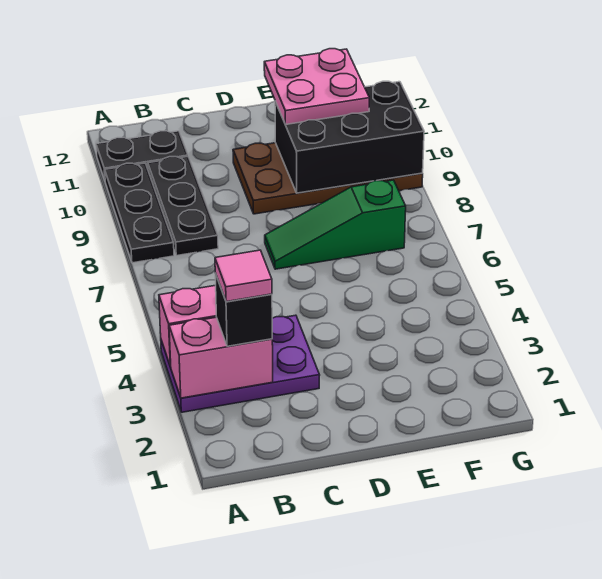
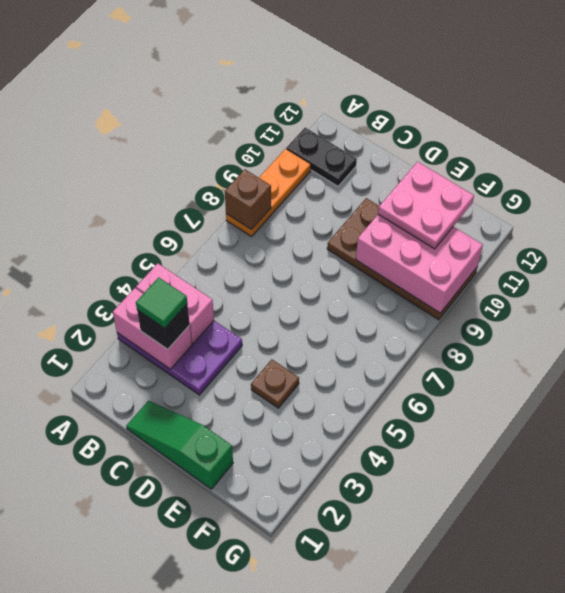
black plate A8:A10 level 1 -> orange plate A8:A10 level 1
none -> brown brick A8 level 2
pink tile B3 level 4 -> green tile B3 level 4
black plate B8:B10 level 1 -> none
green slope D7:F7 level 1 top F -> green slope C1:E1 level 1 top E
none -> brown plate E4 level 1
black brick E9:G10 level 2 -> pink brick E9:G10 level 2

